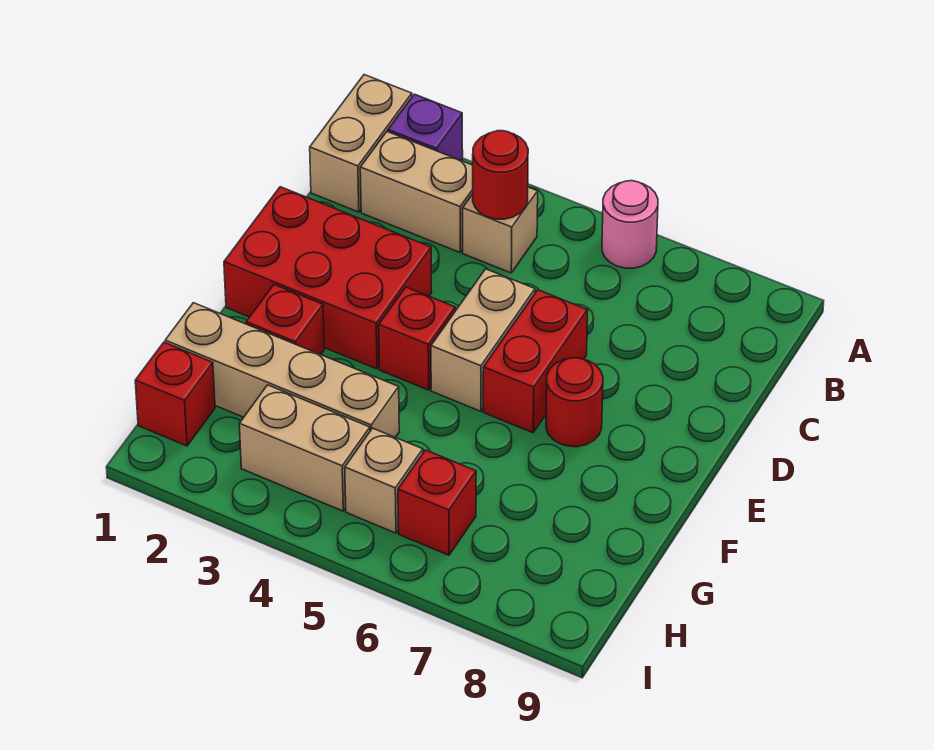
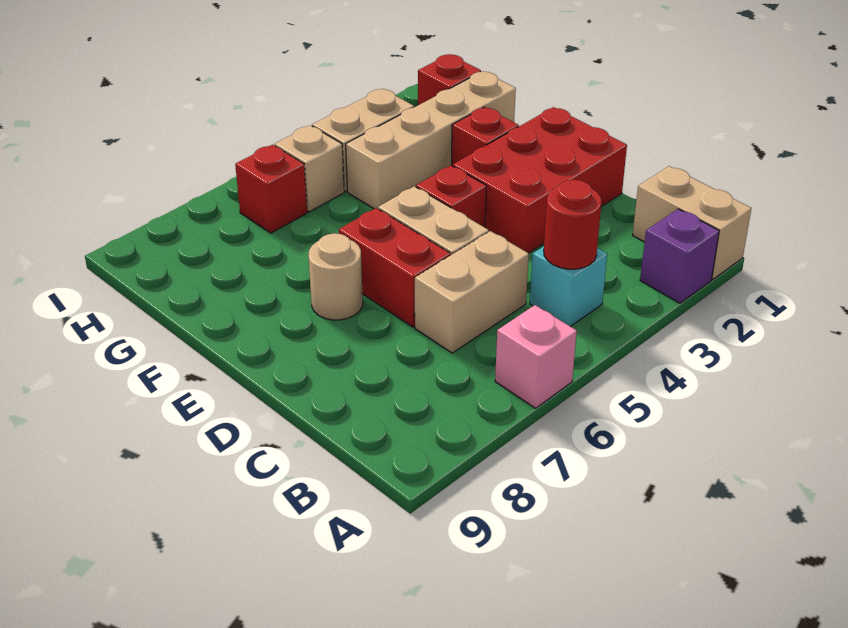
pink round brick A6 level 1 -> pink brick A6 level 1
tan brick B2:B3 level 1 -> tan brick C5:C6 level 1
tan brick B4 level 1 -> cyan brick B4 level 1
red round brick E7 level 1 -> tan round brick E7 level 1

